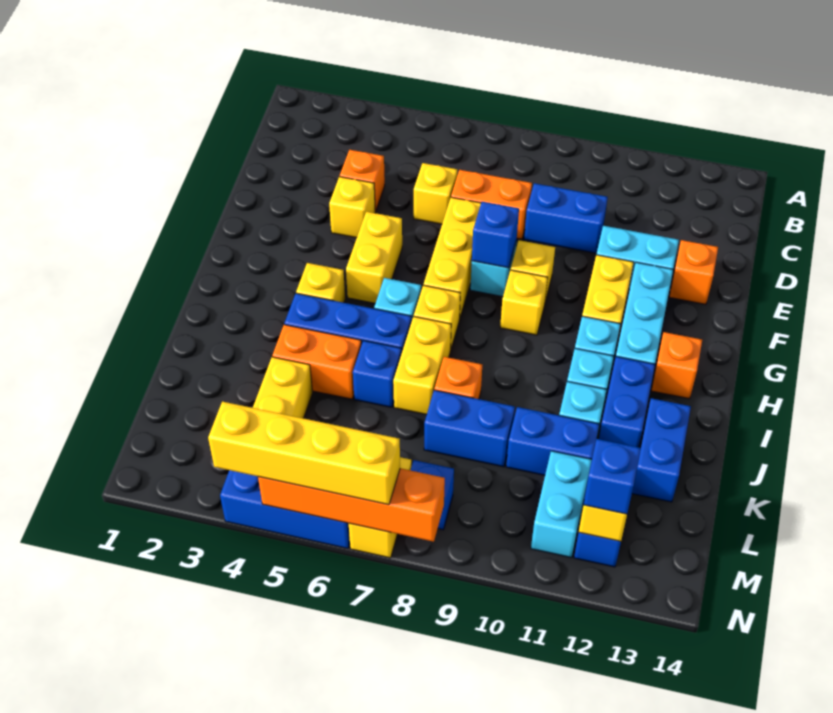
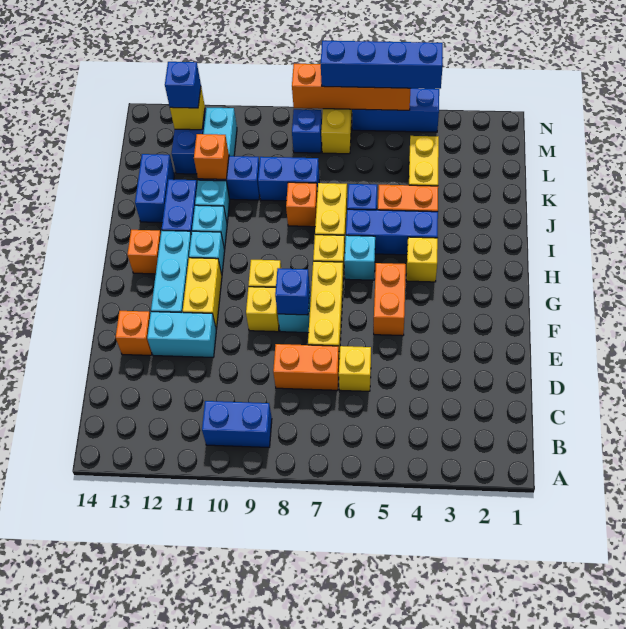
orange brick D4 level 1 -> orange brick K11 level 2
blue brick D9:D10 level 1 -> blue brick B9:B10 level 1
yellow brick E4 level 1 -> none
yellow brick F5:G5 level 1 -> orange brick F5:G5 level 1
yellow brick N4:N7 level 3 -> blue brick N4:N7 level 3

